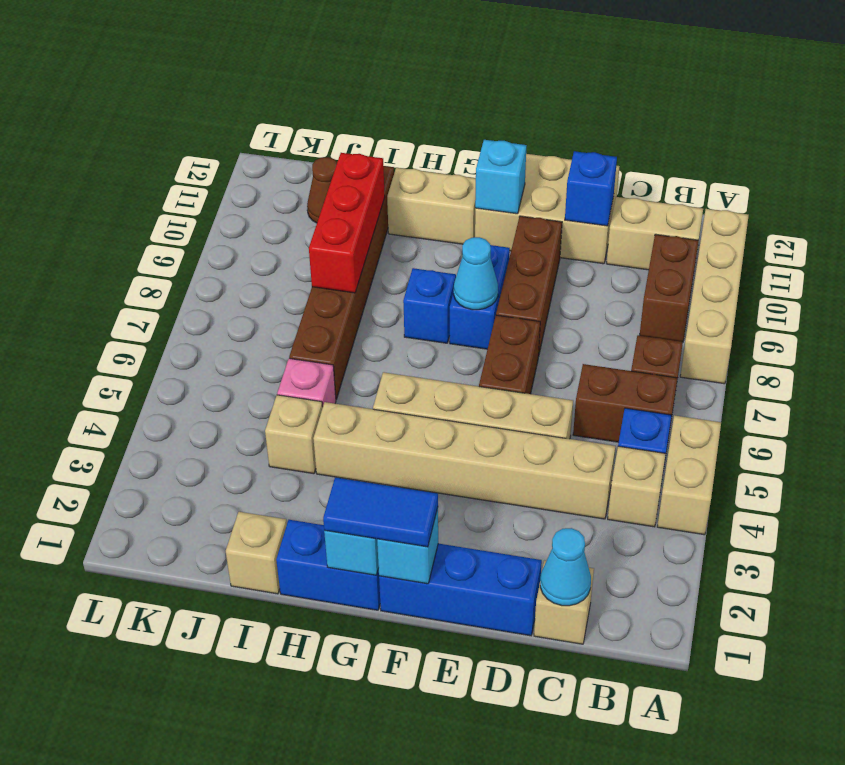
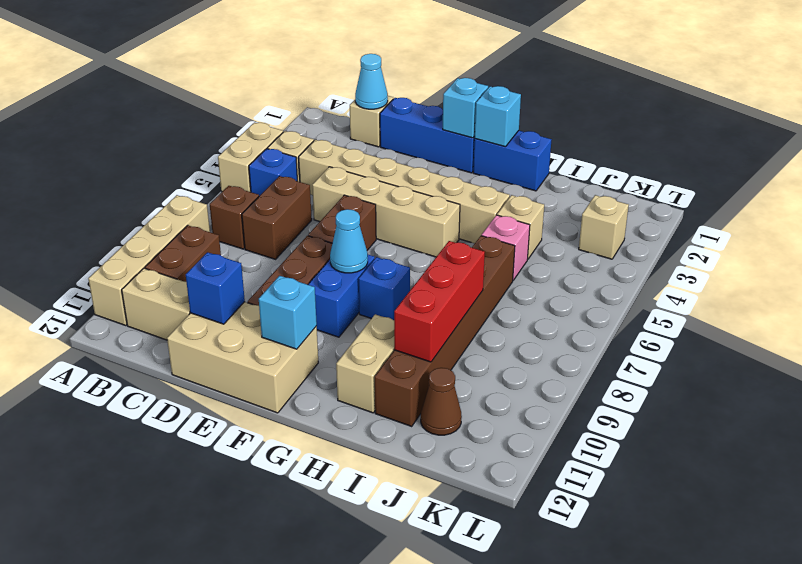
brown brick B6:C6 level 1 -> brown brick C6:C7 level 1
blue tile F1:G1 level 3 -> none
tan brick G11:H11 level 1 -> tan brick H10:H11 level 1
tan brick I1 level 1 -> tan brick K3 level 1

